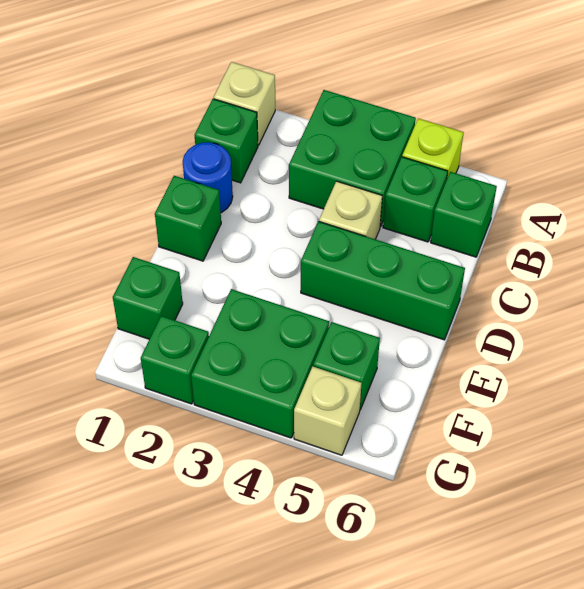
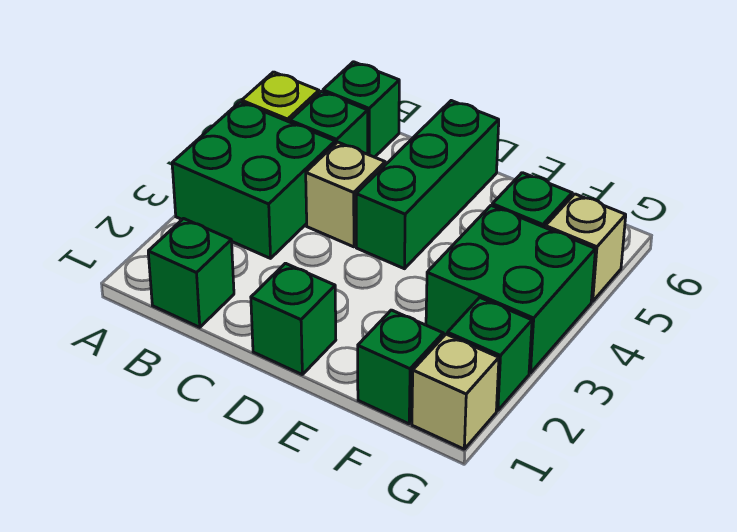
tan brick A1 level 1 -> tan brick G1 level 1
blue round brick C1 level 1 -> none

